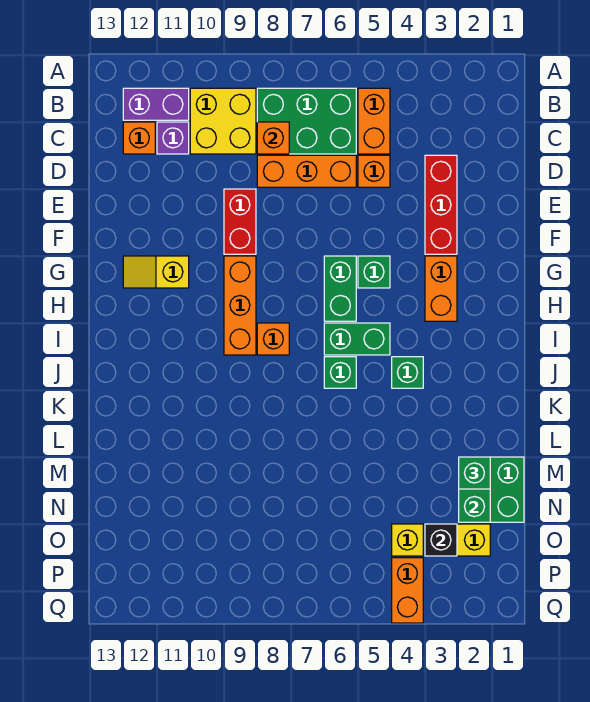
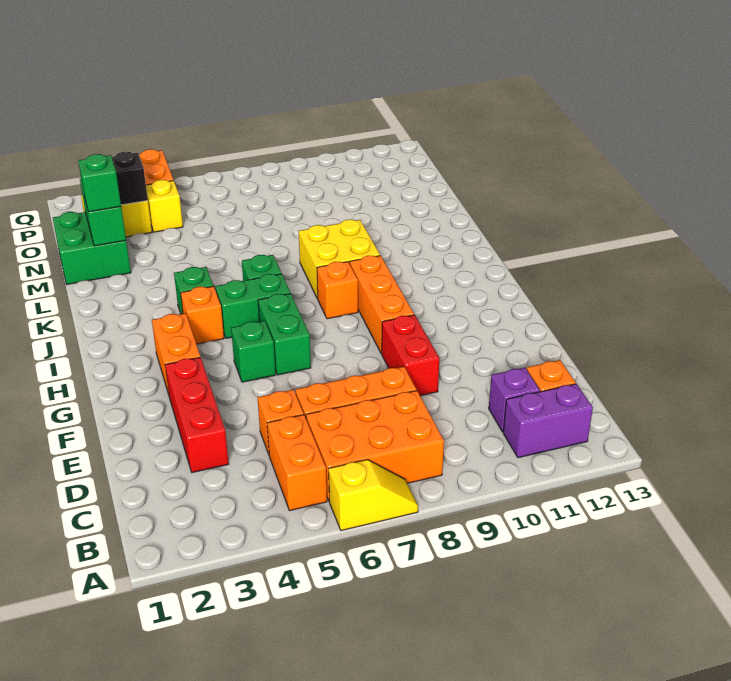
green brick B6:C8 level 1 -> orange brick B6:C8 level 1
yellow brick B9:C10 level 1 -> yellow brick J8:K9 level 1
orange brick C8 level 2 -> orange brick I4 level 1
yellow slope G11:G12 level 1 top 11 -> yellow slope A6:A7 level 1 top 6

